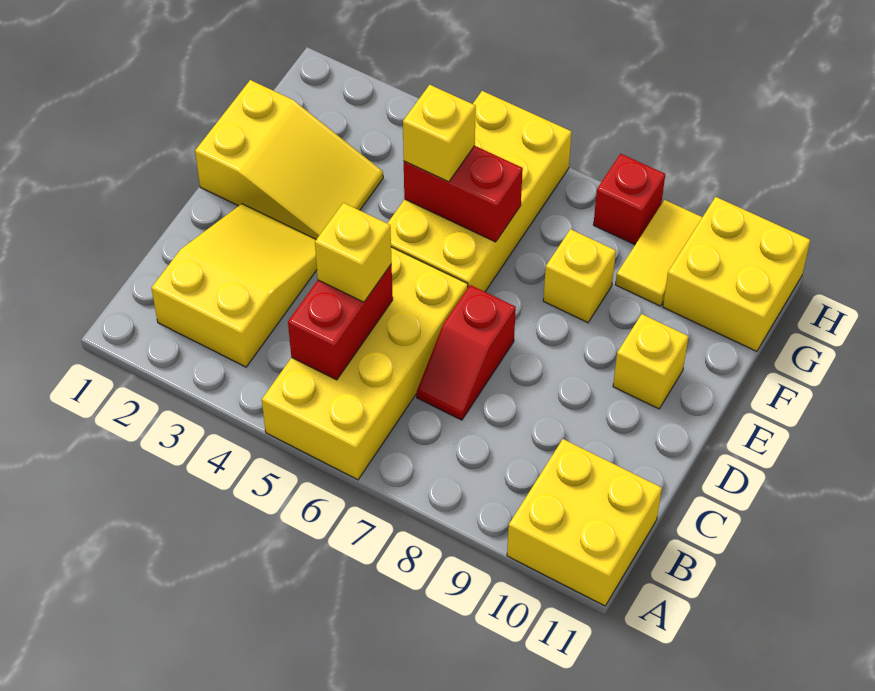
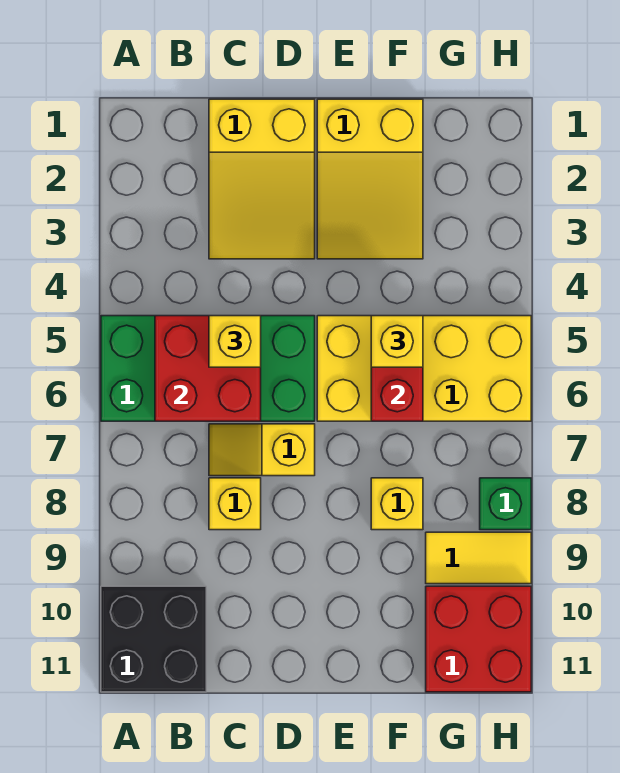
yellow brick A5:D6 level 1 -> green brick A5:D6 level 1
yellow brick A10:B11 level 1 -> black brick A10:B11 level 1
yellow slope B2:D3 level 1 top B -> yellow slope C1:D3 level 1 top 1
red brick B5:C5 level 2 -> red brick B5:C6 level 2
red slope C7:D7 level 1 top D -> yellow slope C7:D7 level 1 top D
yellow brick E10 level 1 -> yellow brick C8 level 1
yellow brick G10:H11 level 1 -> red brick G10:H11 level 1
red brick H8 level 1 -> green brick H8 level 1

